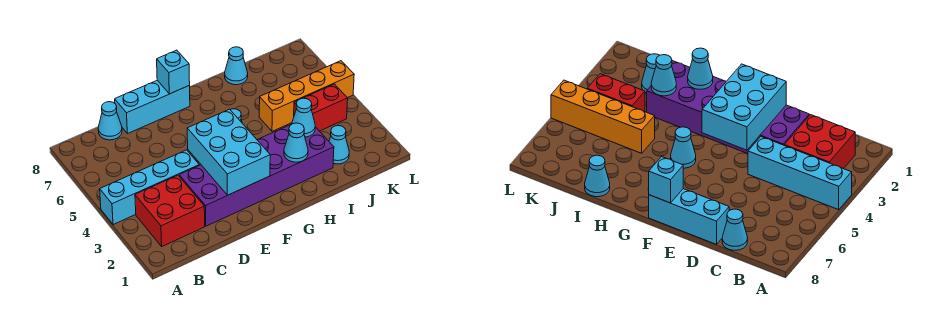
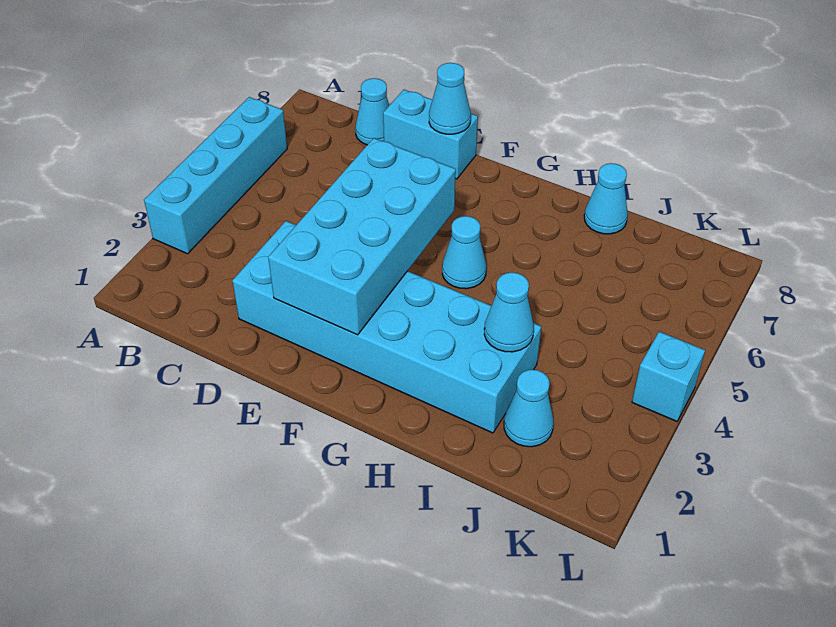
cyan brick A4:D4 level 1 -> cyan brick A3:A6 level 1
red brick B2:C3 level 1 -> none
purple brick D2:I3 level 1 -> cyan brick D2:I3 level 1
cyan brick D8:F8 level 1 -> cyan brick D8:E8 level 1
cyan brick E2:F4 level 2 -> cyan brick E2:F5 level 2
cyan brick F8 level 2 -> cyan brick L4 level 1
cyan cone H2 level 2 -> cyan cone E8 level 2
orange brick I5:L5 level 1 -> none
red brick J4:K4 level 1 -> none

